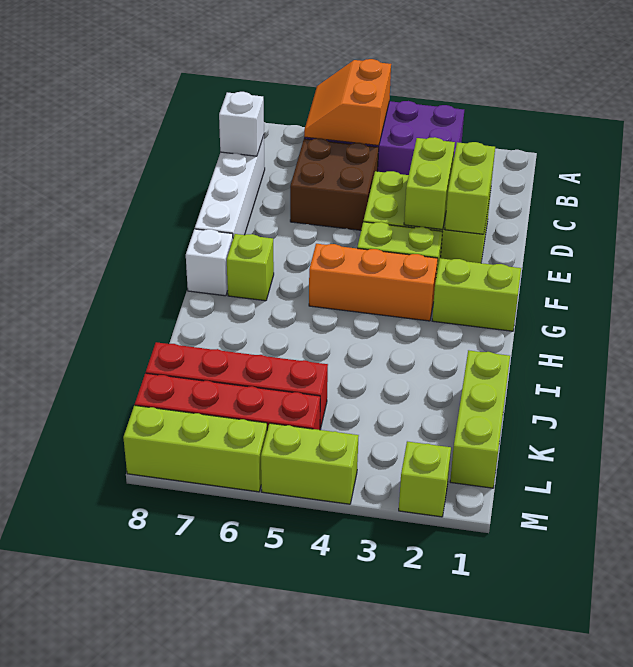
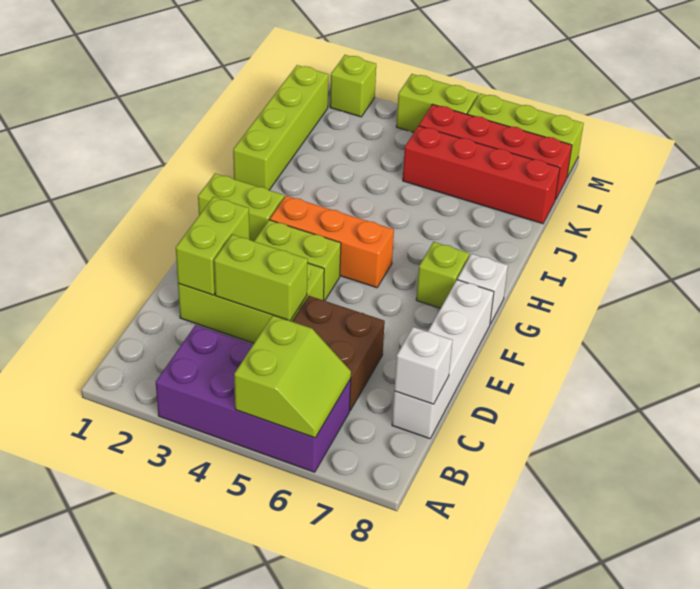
orange slope A5:B6 level 2 top 5 -> lime slope A5:B6 level 2 top 5
lime brick D3:E3 level 2 -> lime brick D3:D4 level 2
lime brick J1:L1 level 1 -> lime brick I1:L1 level 1

